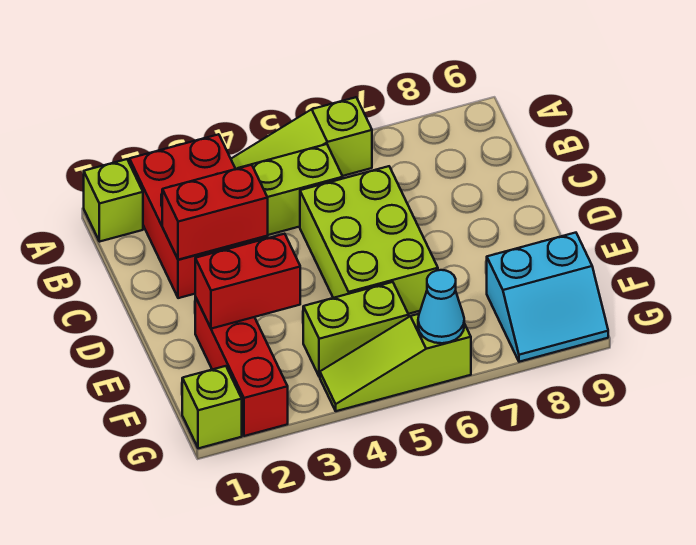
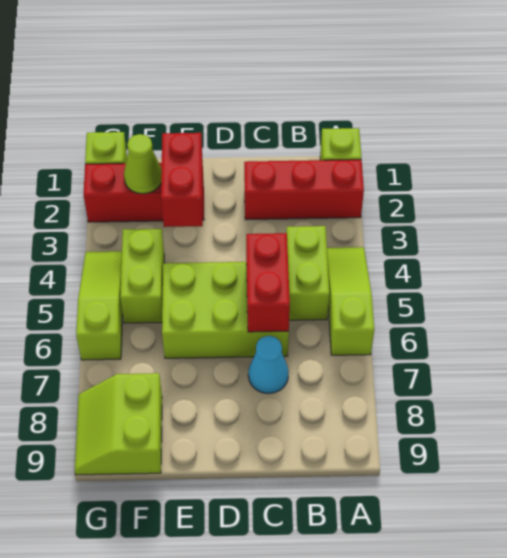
red brick A2:C3 level 1 -> red brick A2:C2 level 1
red brick C2:C3 level 2 -> red brick C5:C6 level 2
none -> lime cone F2 level 2
cyan slope F8:G9 level 1 top F -> lime slope F8:G9 level 1 top F
cyan cone G6 level 2 -> cyan cone C7 level 1

